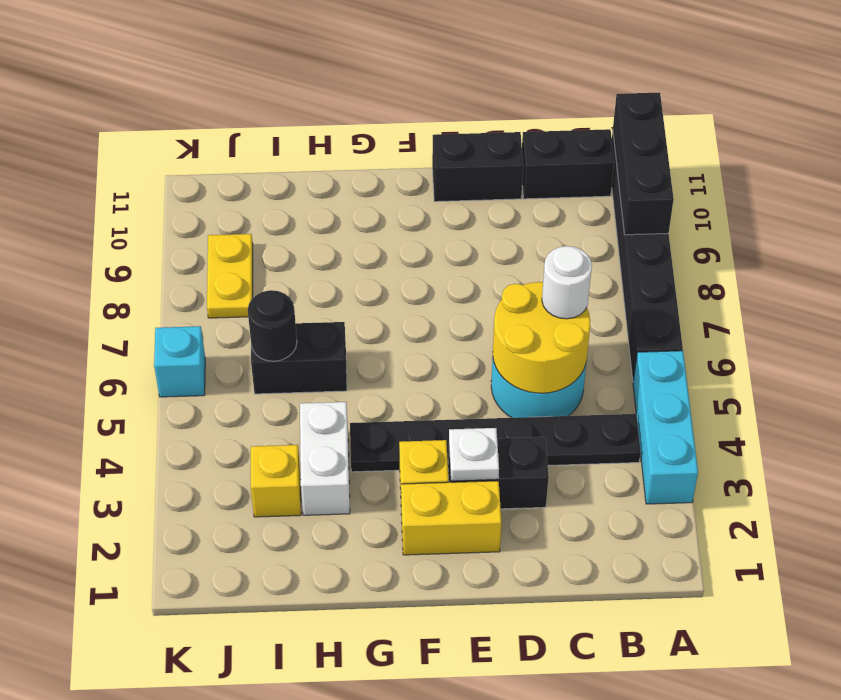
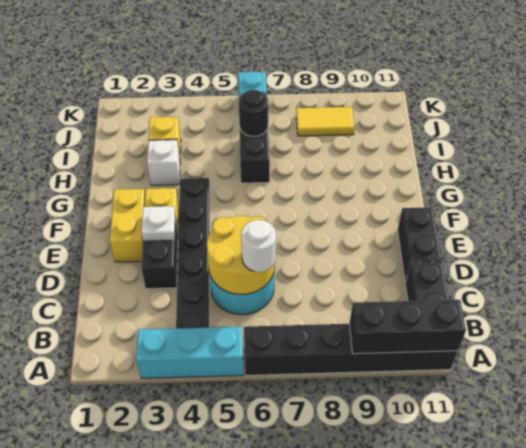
white brick H3:H4 level 1 -> white brick H3 level 1
yellow plate J8:J9 level 1 -> yellow tile J8:J9 level 1

